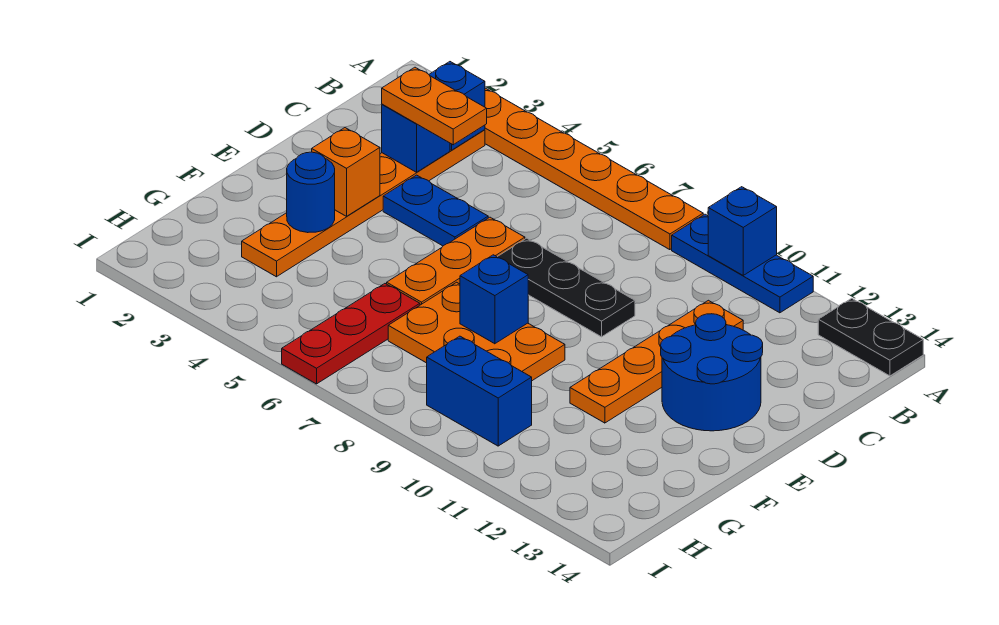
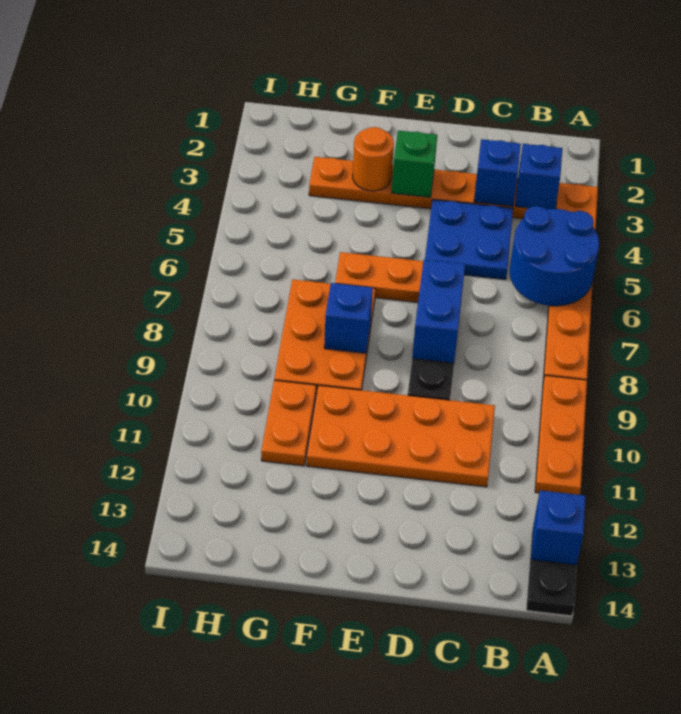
blue plate A9:A11 level 1 -> orange plate A9:A11 level 1
blue brick A10 level 2 -> blue brick A13 level 2
orange plate C3:C4 level 3 -> orange plate G10:G11 level 1
orange plate C11:F11 level 1 -> orange plate C10:F11 level 1
blue plate D4:D5 level 1 -> blue plate C4:D5 level 1
blue round brick D12:E13 level 1 -> blue round brick A5:B6 level 2
orange brick E3 level 2 -> green brick E3 level 2
blue round brick F3 level 2 -> orange round brick F3 level 2
red plate G6:I6 level 1 -> none
blue brick H9:H10 level 1 -> blue brick D7:D8 level 2

